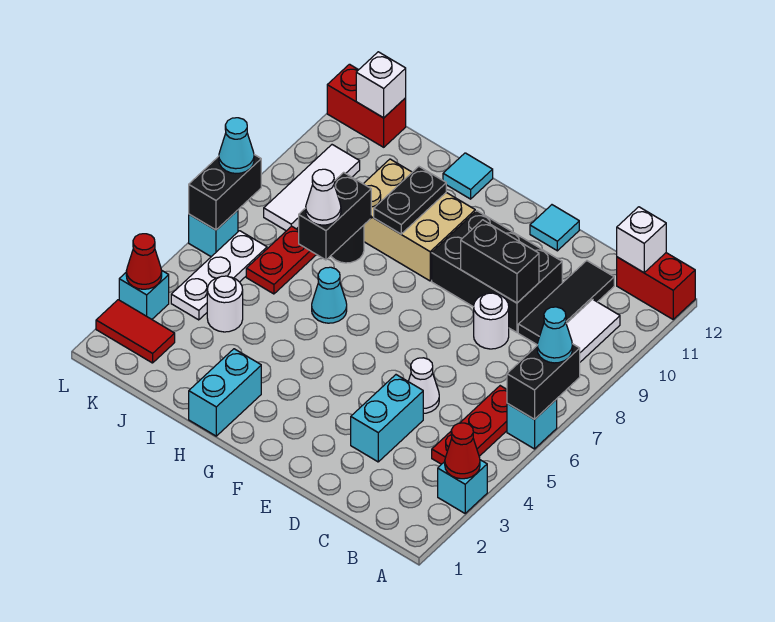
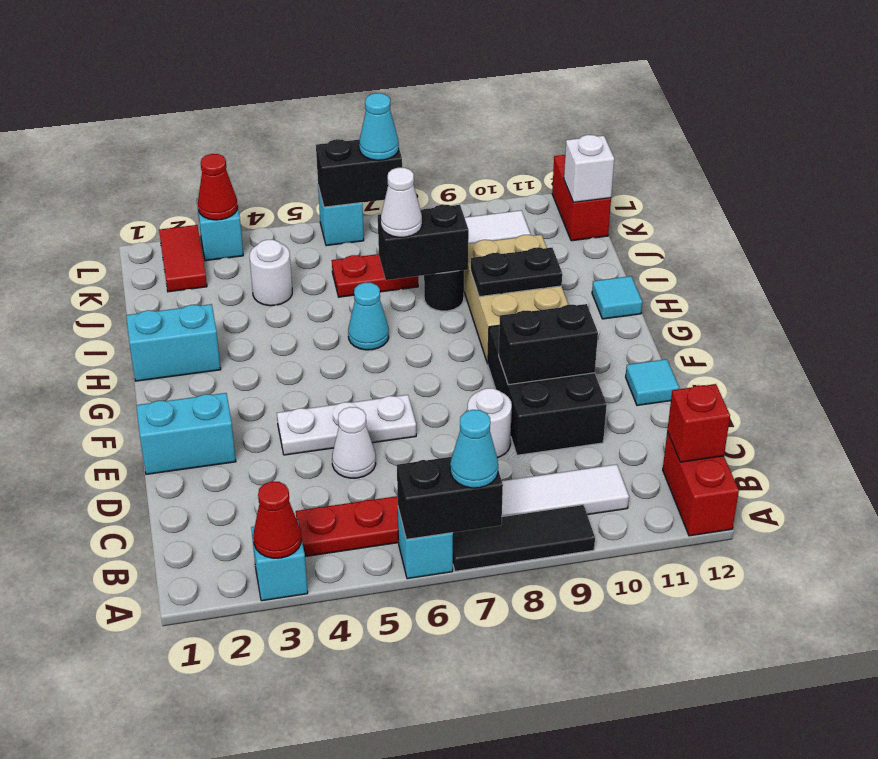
white brick B12 level 2 -> red brick B12 level 2
black tile C9:C11 level 1 -> black tile A7:A9 level 1
cyan brick D3:D4 level 1 -> cyan brick E1:E2 level 1
black brick D9:E9 level 2 -> black brick E9:E10 level 2
white plate K4:K6 level 1 -> white plate E4:E6 level 1

